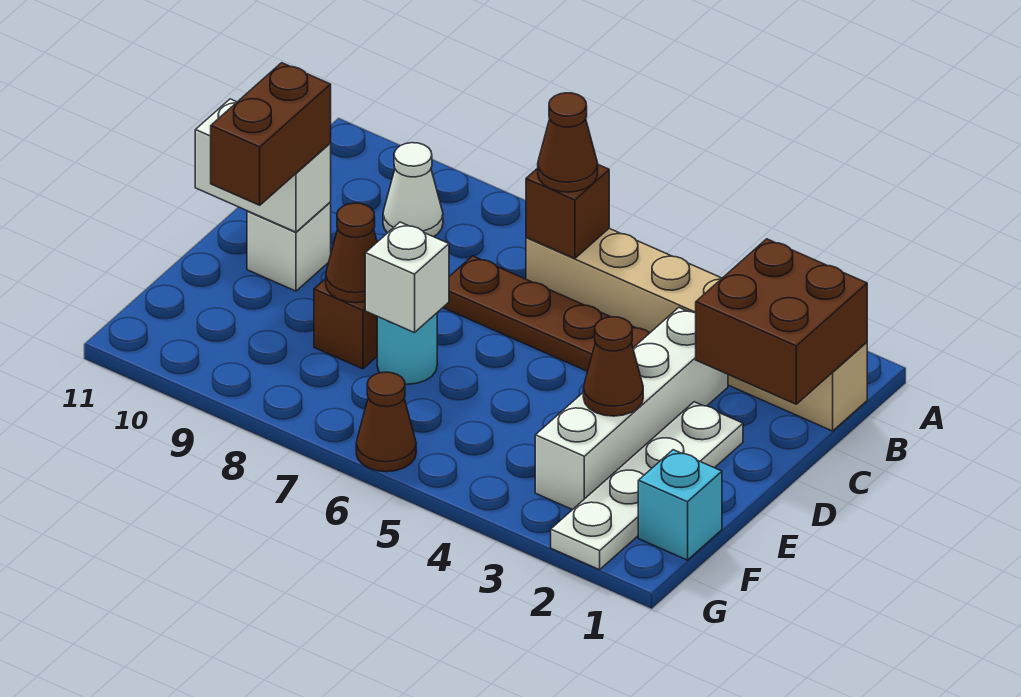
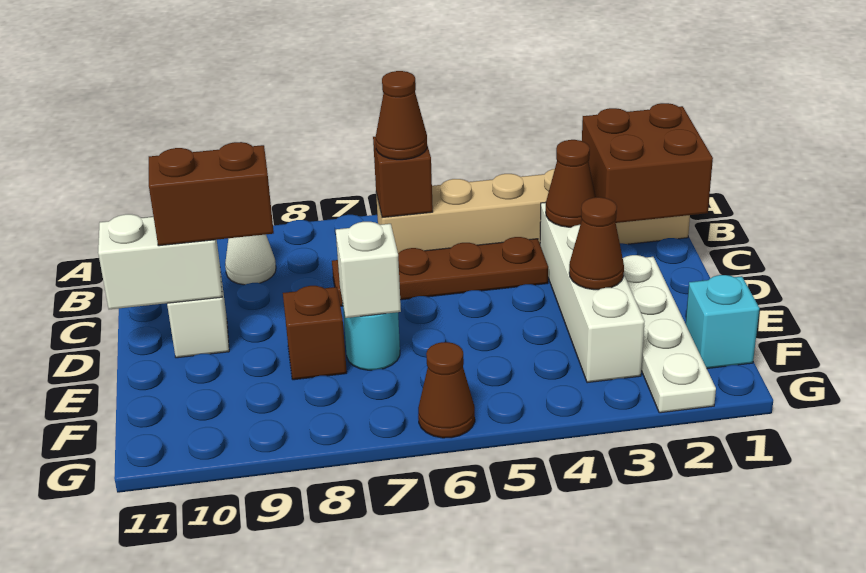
brown brick D10:E10 level 3 -> brown brick D9:D10 level 3
brown cone E8 level 2 -> brown cone C3 level 2

